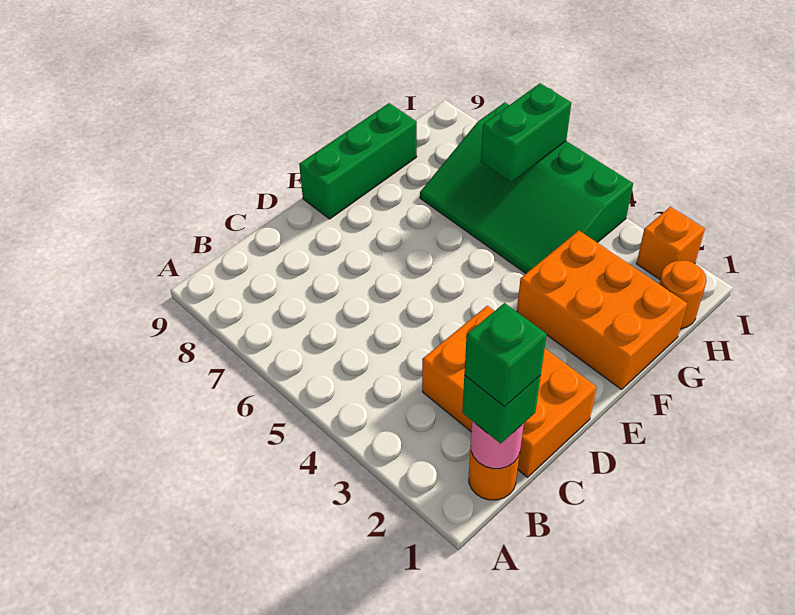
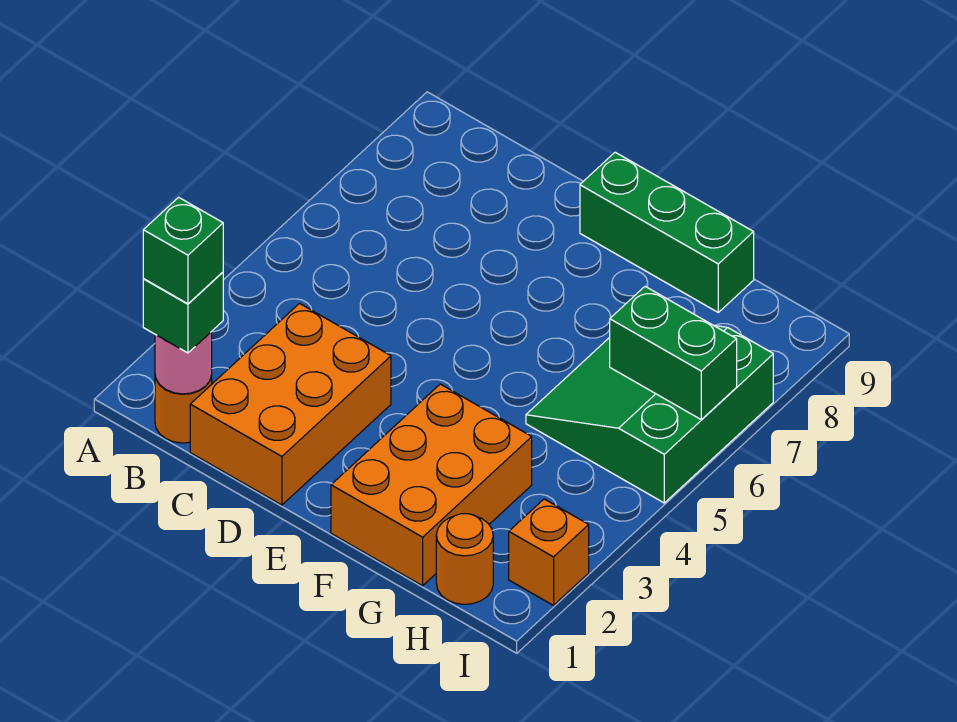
green slope G4:I7 level 1 top I -> green slope G5:I7 level 1 top I

